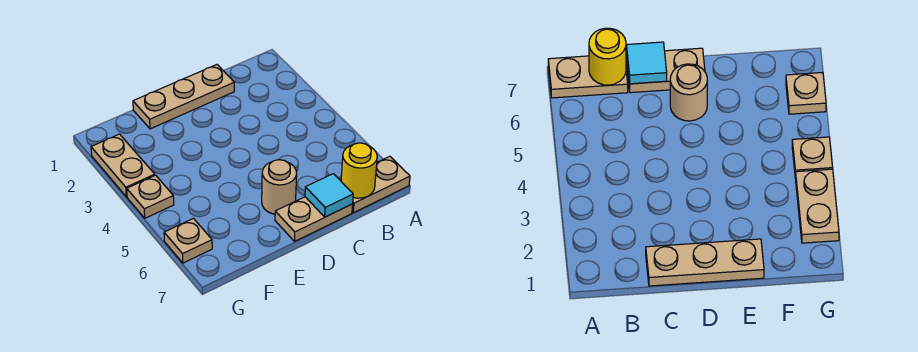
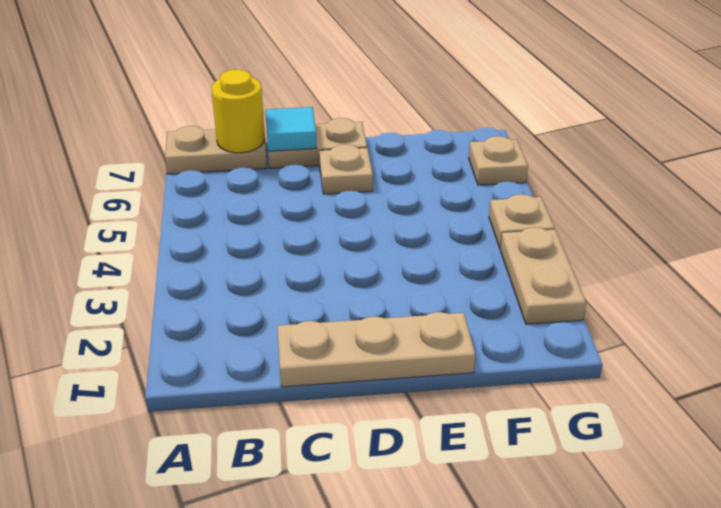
tan round brick D6 level 1 -> tan plate D6 level 1

